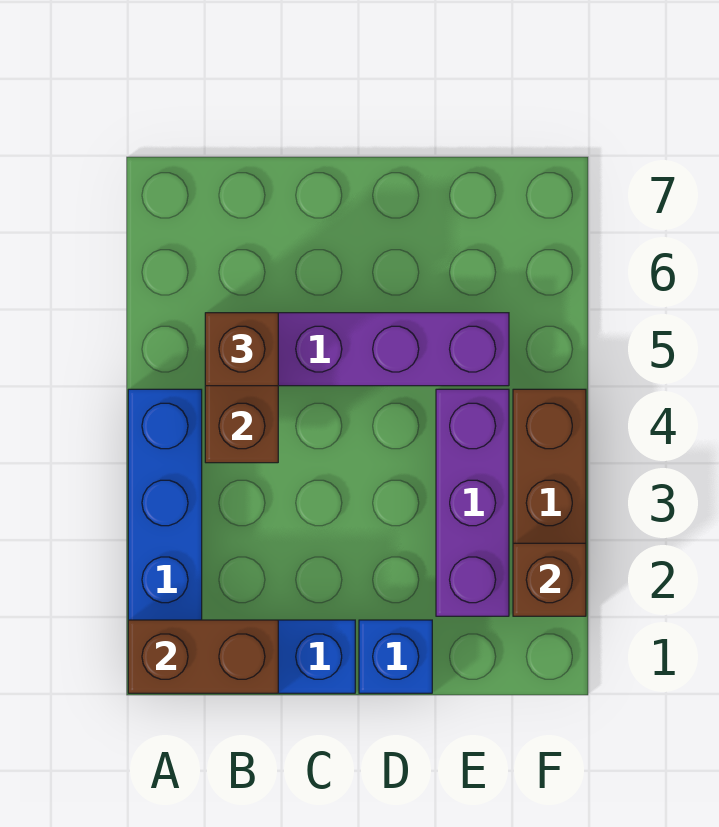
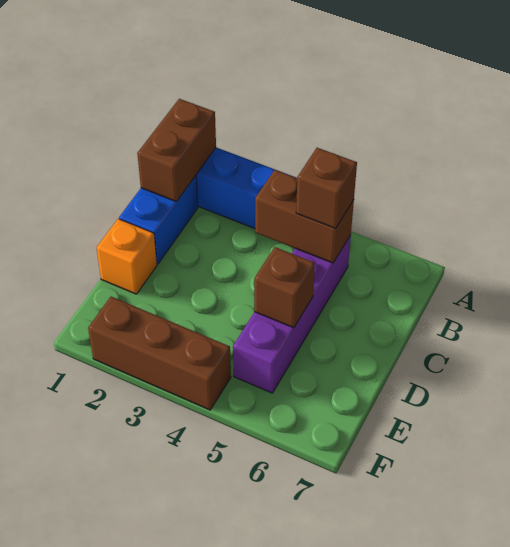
blue brick D1 level 1 -> orange brick D1 level 1
purple brick E2:E4 level 1 -> none
brown brick F2 level 2 -> brown brick D5 level 2

